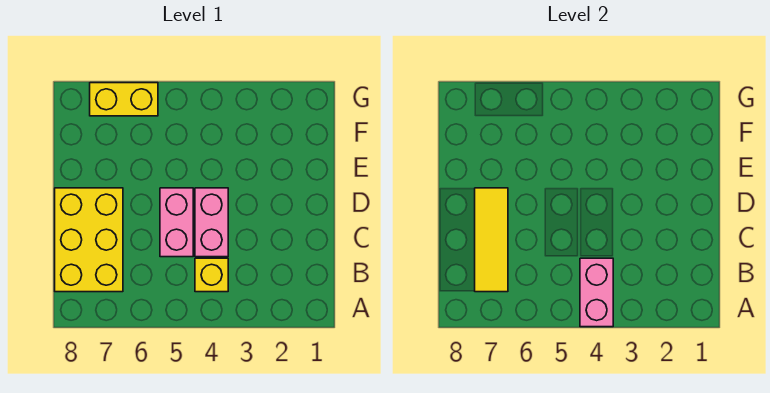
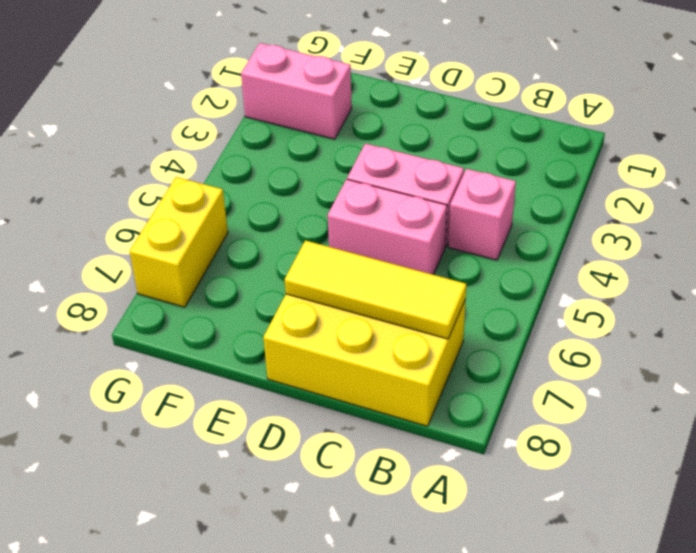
pink brick A4:B4 level 2 -> pink brick F2:G2 level 1
yellow brick B4 level 1 -> pink brick B4 level 1

